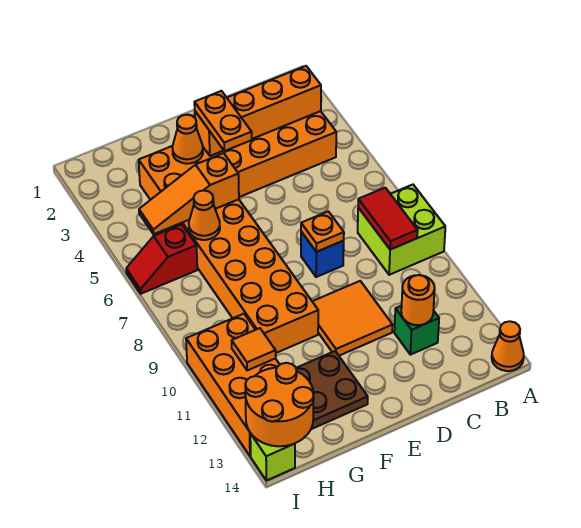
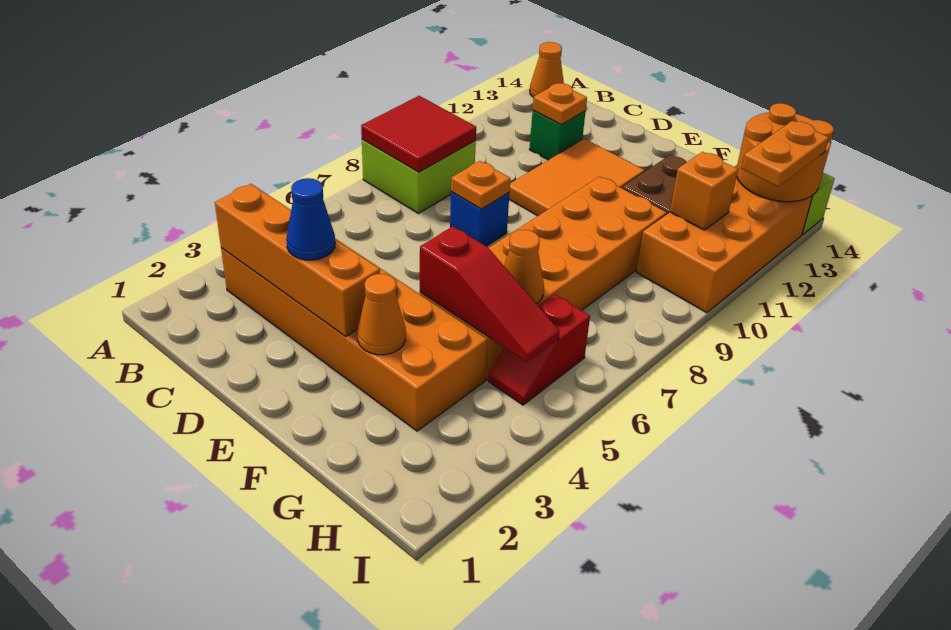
red tile B8:B9 level 2 -> red tile A8:B9 level 2
orange round brick C12 level 2 -> orange plate C12 level 2
none -> blue cone D3 level 3
orange tile D10:E11 level 1 -> orange tile D10:E12 level 1
orange plate E3:E4 level 3 -> orange plate I12:I13 level 3
orange slope F5:H5 level 2 top F -> red slope F5:H5 level 2 top F
red slope H6:I6 level 1 top H -> red slope H5:H6 level 1 top 6
orange tile H11 level 2 -> orange brick H11 level 2

